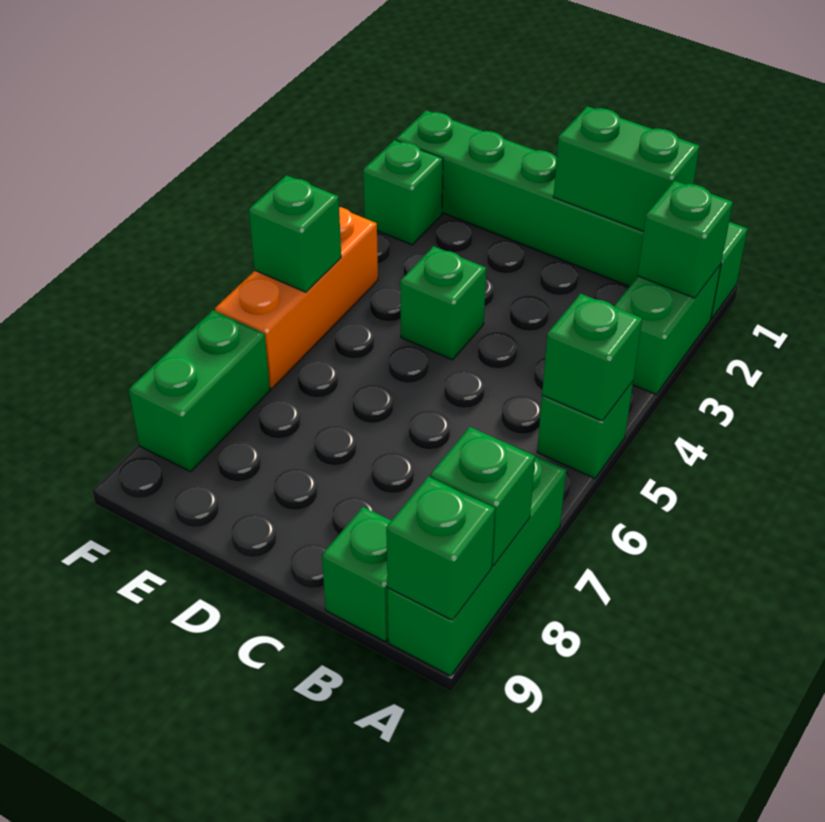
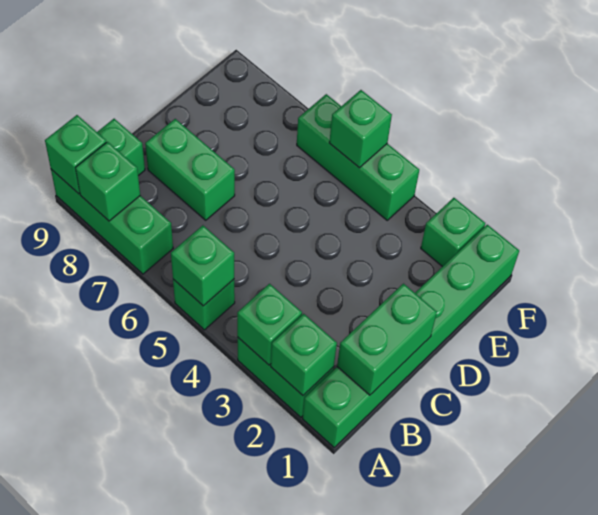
green brick D4 level 1 -> green brick A3 level 2
orange brick F4:F6 level 1 -> green brick F4:F6 level 1
green brick F7:F8 level 1 -> green brick C7:C8 level 1

